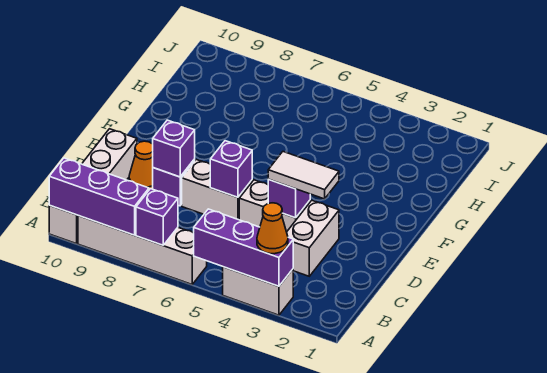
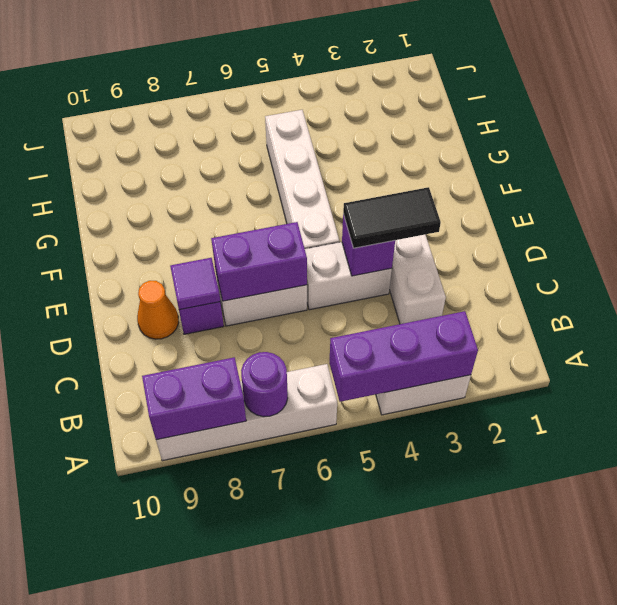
orange cone A3 level 3 -> none
purple brick A7 level 2 -> purple round brick A7 level 2
purple brick A8:A10 level 2 -> purple brick A8:A9 level 2
white brick A10:D10 level 1 -> white brick E5:H5 level 1
white tile D3:D4 level 3 -> black tile D3:D4 level 3
purple brick D6 level 2 -> purple brick D6:D7 level 2
purple brick D8 level 2 -> purple tile D8 level 2

